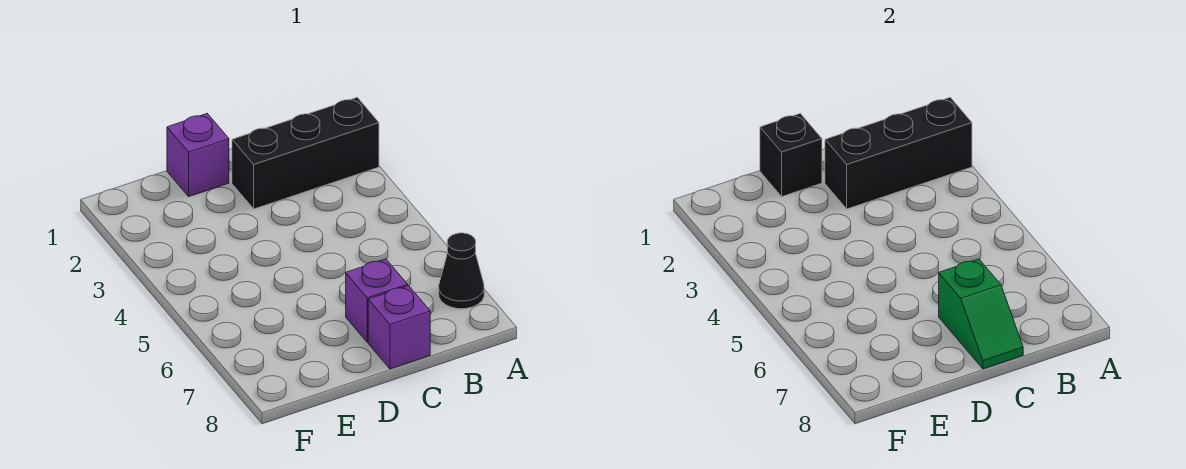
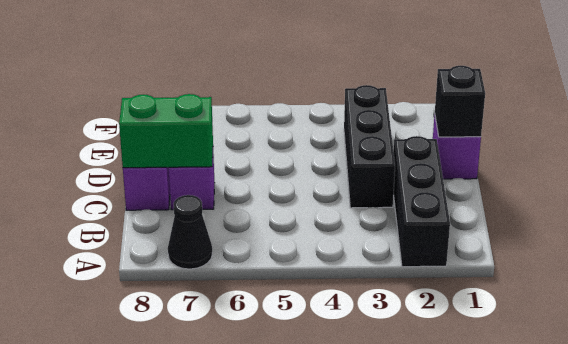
black brick A2:C2 level 2 -> black brick C3:E3 level 1
green slope C7:C8 level 2 top 7 -> green brick C7:C8 level 2

